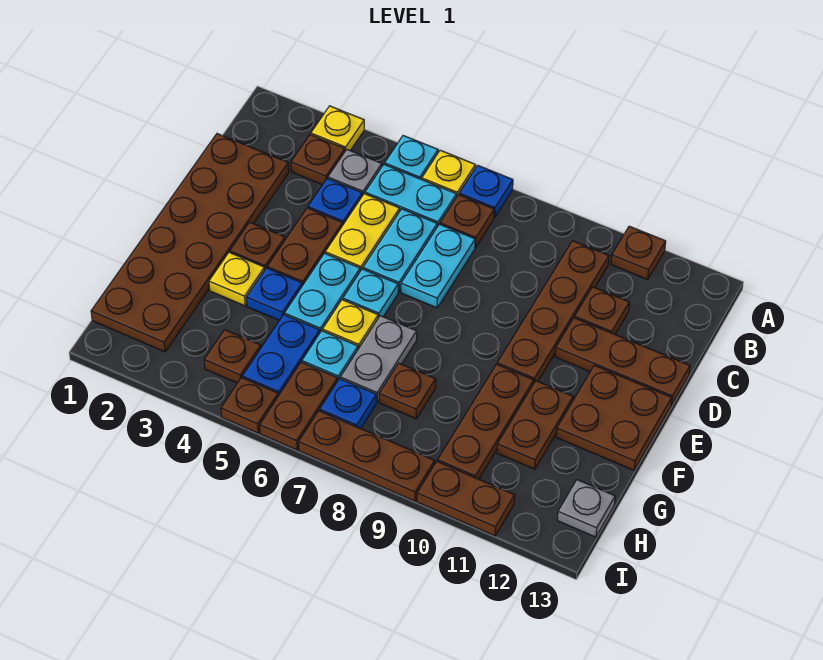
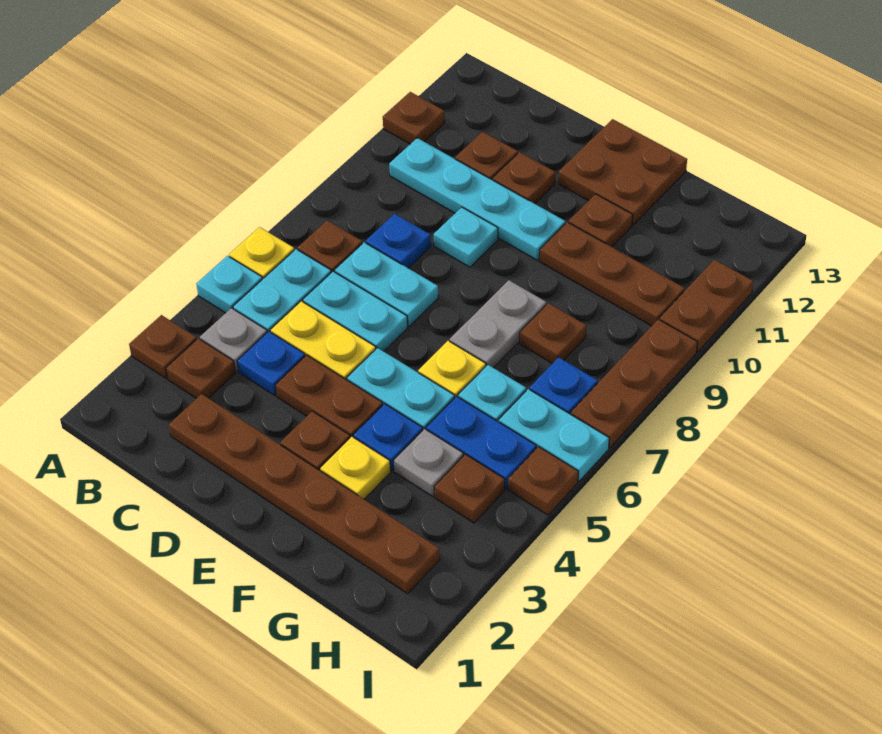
yellow plate A3 level 1 -> brown plate A3 level 1
blue plate A7 level 1 -> blue plate C8 level 1
brown plate B10:E10 level 1 -> cyan plate B10:E10 level 1
brown plate C1:H2 level 1 -> brown plate C2:H2 level 1
brown plate D11:D13 level 1 -> brown plate D11 level 1
cyan plate E6 level 1 -> cyan plate D9 level 1
grey plate F7:G7 level 1 -> grey plate F7:F8 level 1
brown plate F11:G11 level 1 -> brown plate F11 level 1
brown plate H6:I6 level 1 -> cyan plate H6:I6 level 1
grey plate H13 level 1 -> grey plate G4 level 1

